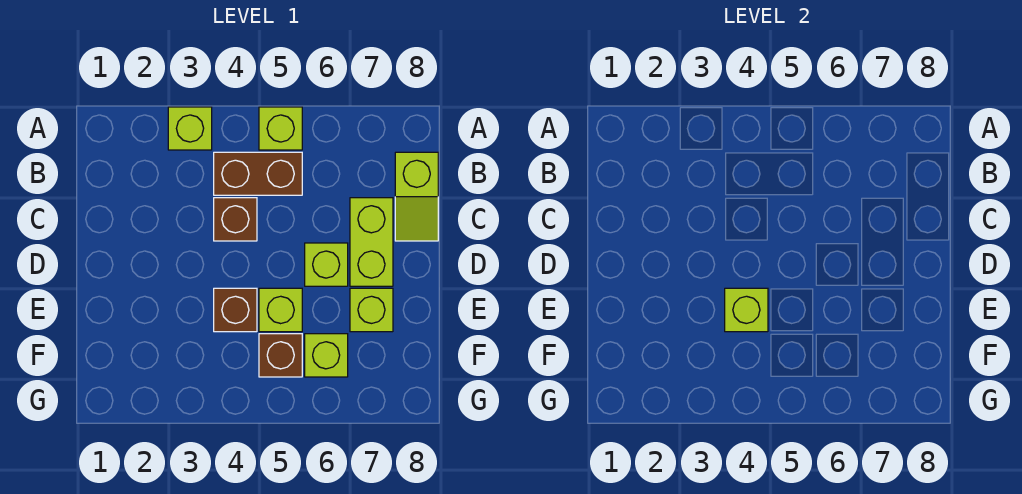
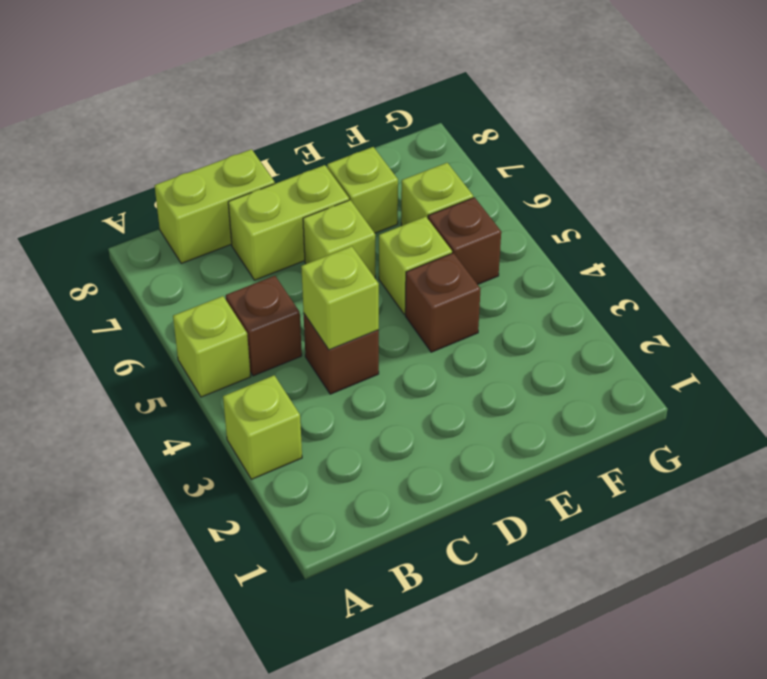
brown brick B4:B5 level 1 -> brown brick B5 level 1
lime slope B8:C8 level 1 top B -> lime brick B8:C8 level 1
lime brick E4 level 2 -> lime brick C4 level 2

